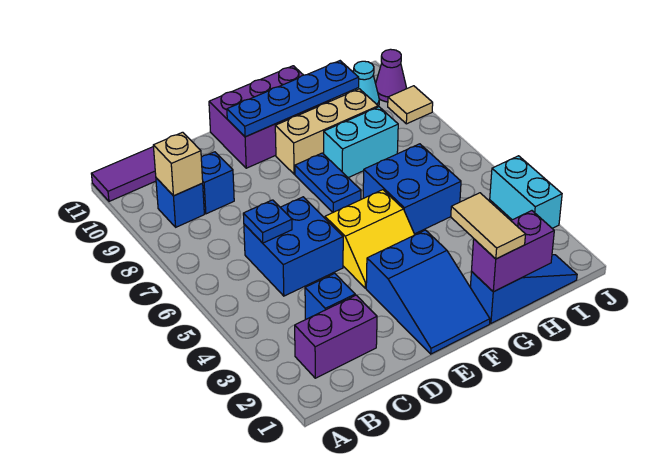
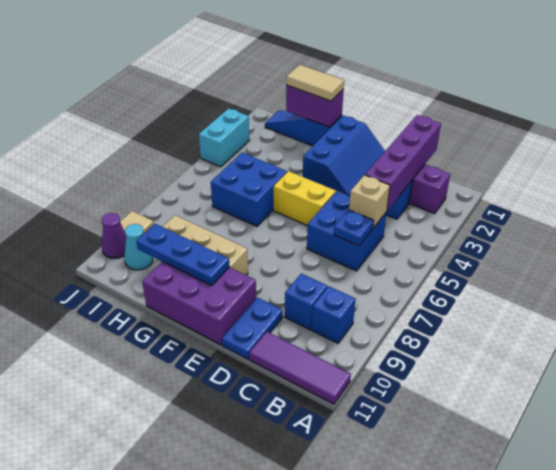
tan brick B9 level 2 -> tan brick C5 level 2
none -> purple brick C1:C4 level 2
blue slope E1:F3 level 1 top 3 -> blue slope E1:F3 level 1 top F
blue plate E10:H10 level 2 -> blue plate F10:H10 level 2
blue plate F7:F8 level 1 -> blue plate D10:D11 level 1
tan tile G1:G2 level 3 -> tan tile G1:H1 level 3
cyan brick G8:H8 level 1 -> none

